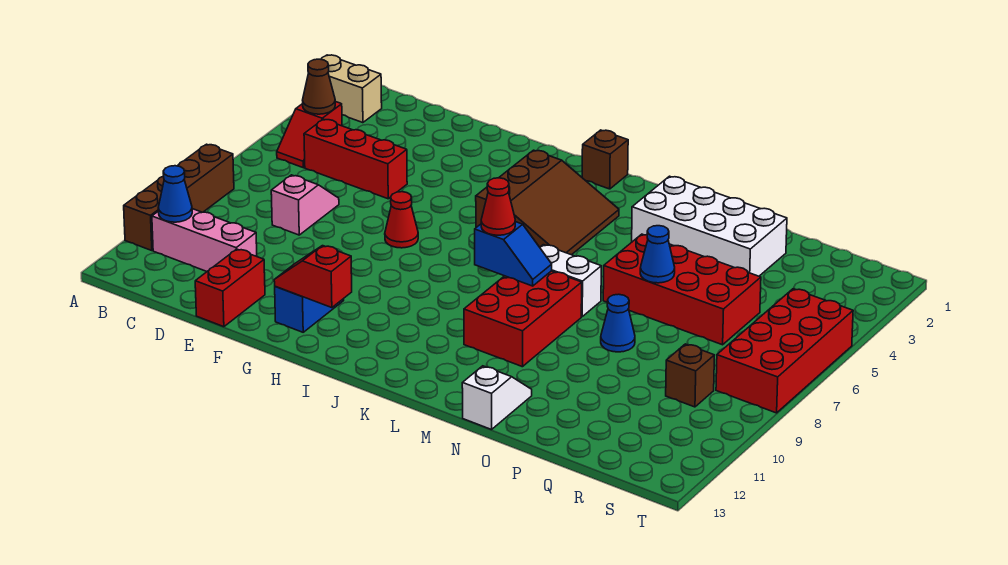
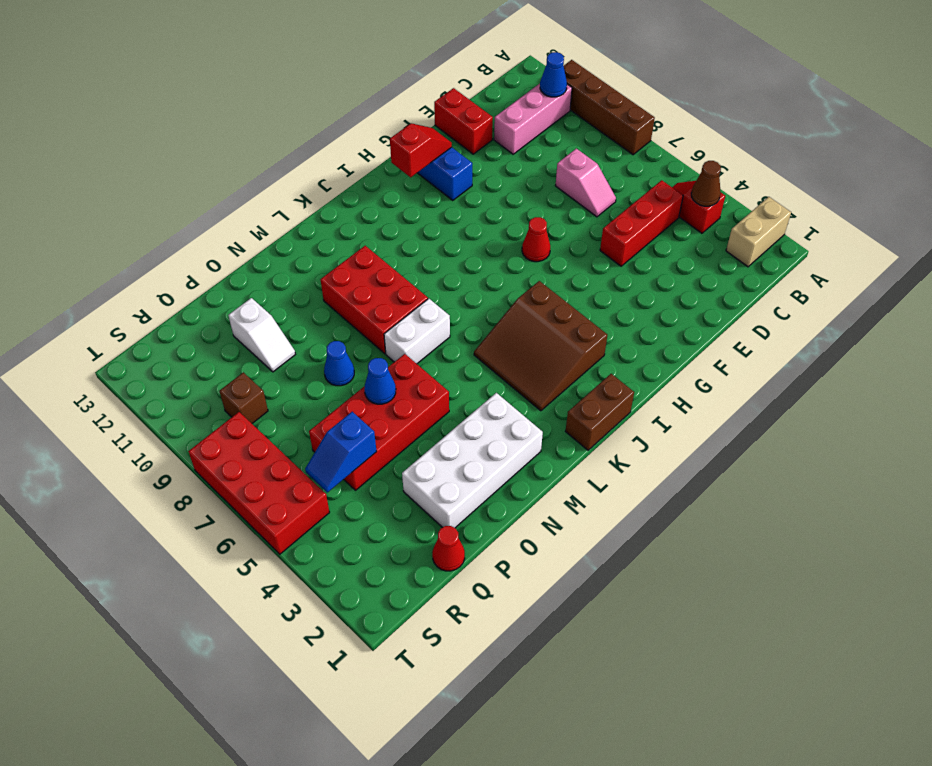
brown brick J1 level 1 -> brown brick J1:K1 level 1
blue slope K8:L8 level 2 top K -> blue slope Q5:R5 level 2 top Q
red cone K8 level 3 -> red cone Q1 level 1
white slope N12:N13 level 1 top 13 -> white slope P10:P11 level 1 top 11

